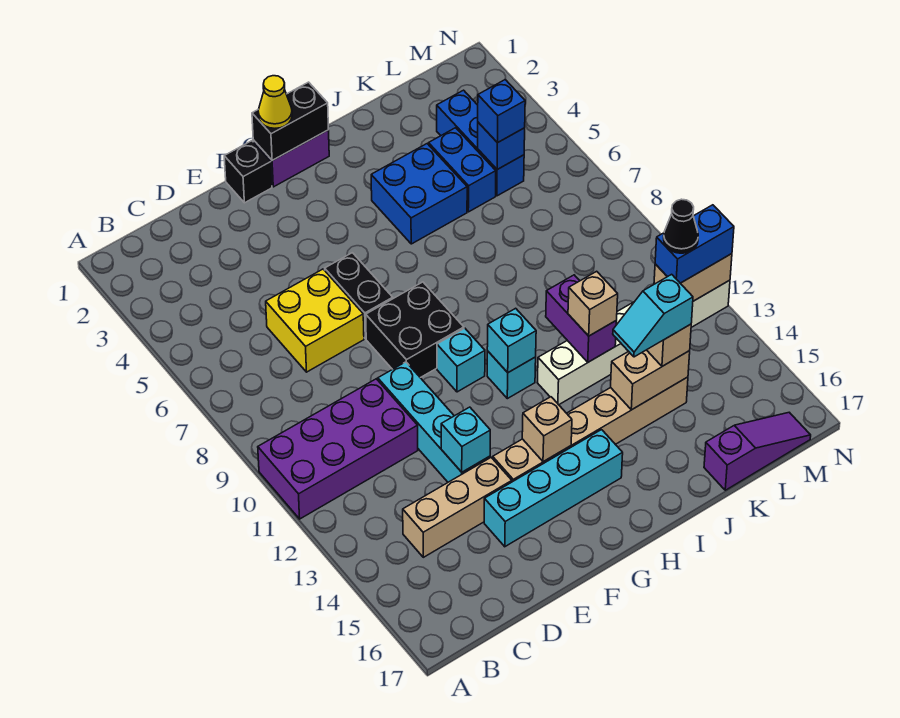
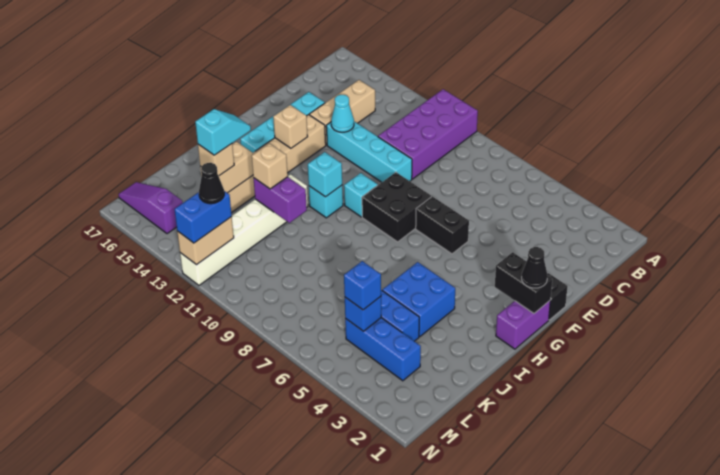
yellow brick D6:E7 level 1 -> none
cyan brick E13 level 2 -> cyan cone E13 level 2
black brick G1:H1 level 2 -> black brick G1:G2 level 2
yellow cone G1 level 3 -> black cone G1 level 3
purple slope K17:M17 level 1 top K -> purple slope M15:M17 level 1 top 15

